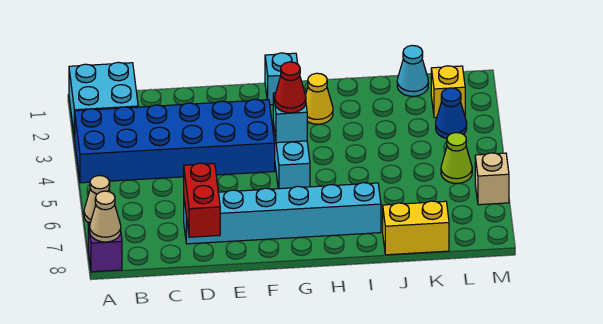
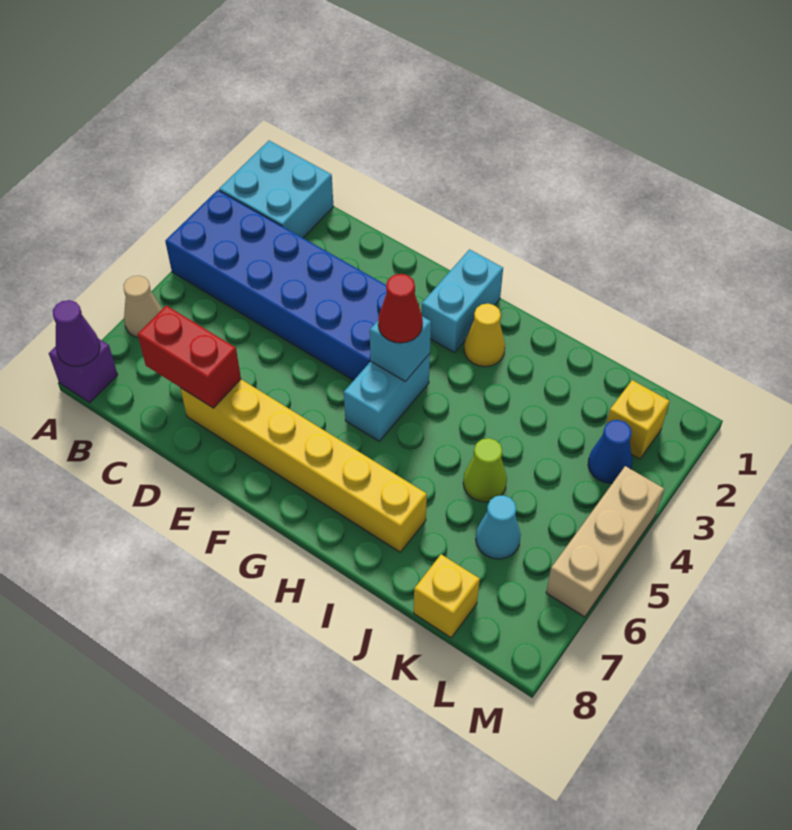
tan cone A8 level 2 -> purple cone A8 level 2
cyan brick D7:I7 level 1 -> yellow brick D7:I7 level 1
red brick D7:D8 level 2 -> red brick C7:D7 level 2
cyan brick G1 level 1 -> cyan brick G1:G2 level 1
yellow brick J8:K8 level 1 -> yellow brick K8 level 1
cyan cone K1 level 1 -> cyan cone K6 level 1
lime cone L5 level 1 -> lime cone J5 level 1
tan brick M6 level 1 -> tan brick M4:M6 level 1

